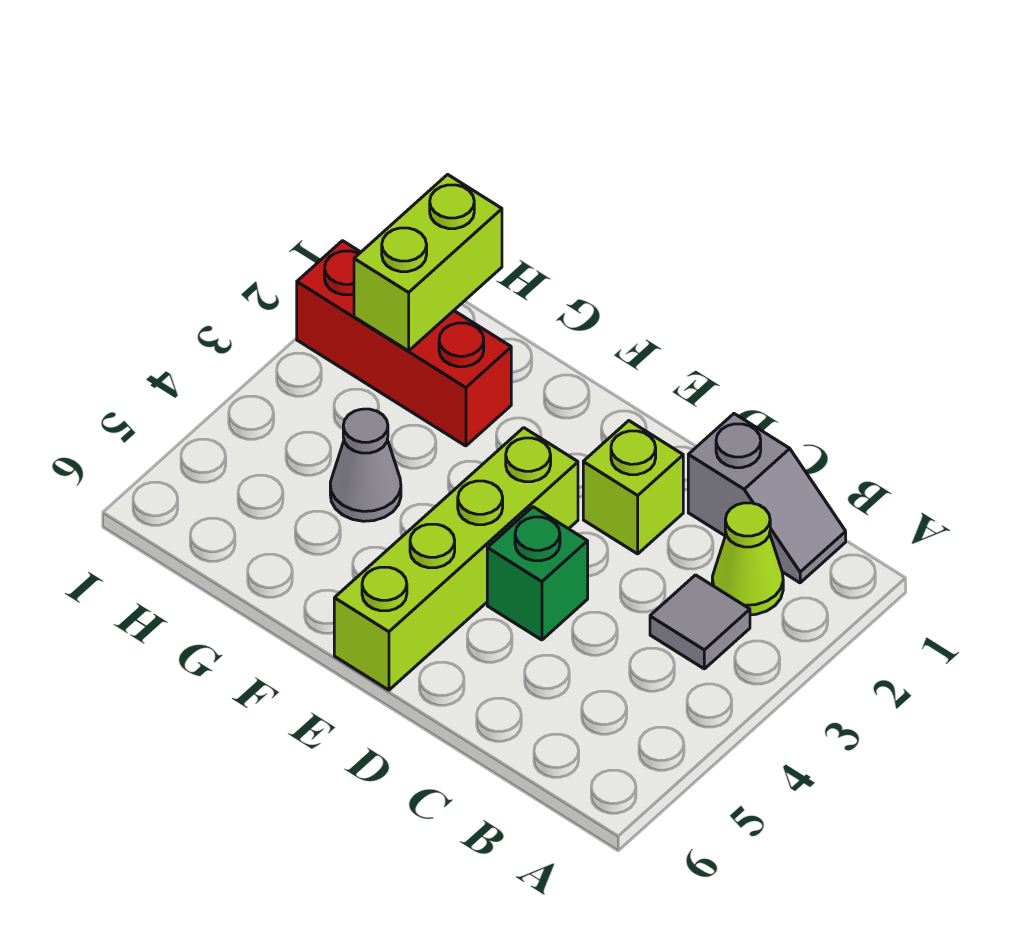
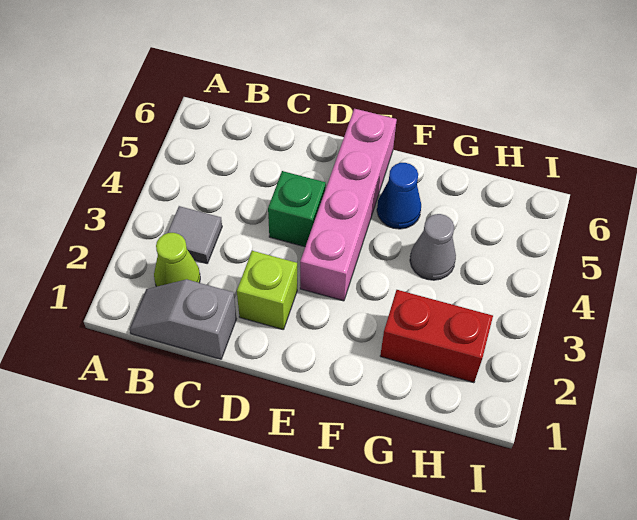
lime brick E3:E6 level 1 -> pink brick E3:E6 level 1
none -> blue cone F5 level 1
red brick G2:I2 level 1 -> red brick G2:H2 level 1
lime brick H1:H2 level 2 -> none

